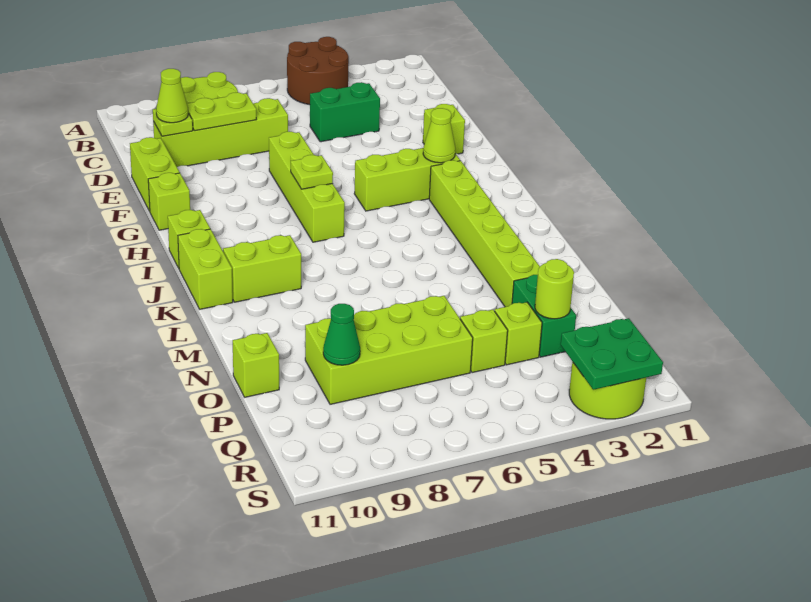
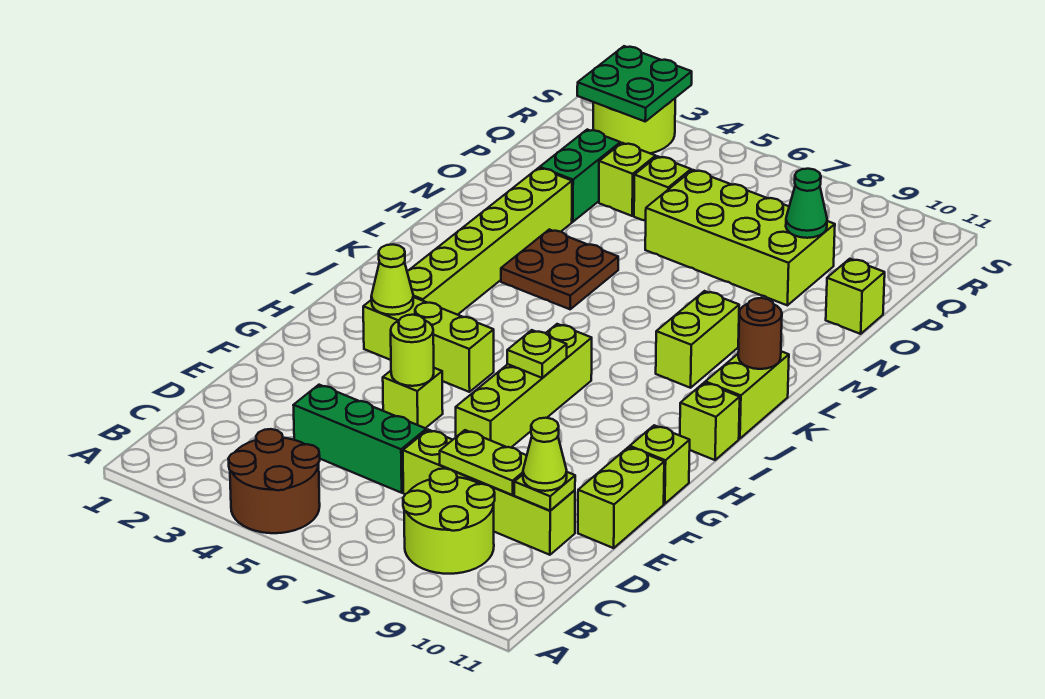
green brick D4:D5 level 1 -> green brick D4:D6 level 1
lime brick F2 level 1 -> lime brick F5 level 1
lime brick K9:K10 level 1 -> lime brick K9:L9 level 1
none -> brown round brick K11 level 2
none -> brown plate L4:M5 level 1
lime round brick P3 level 2 -> lime round brick F5 level 2

